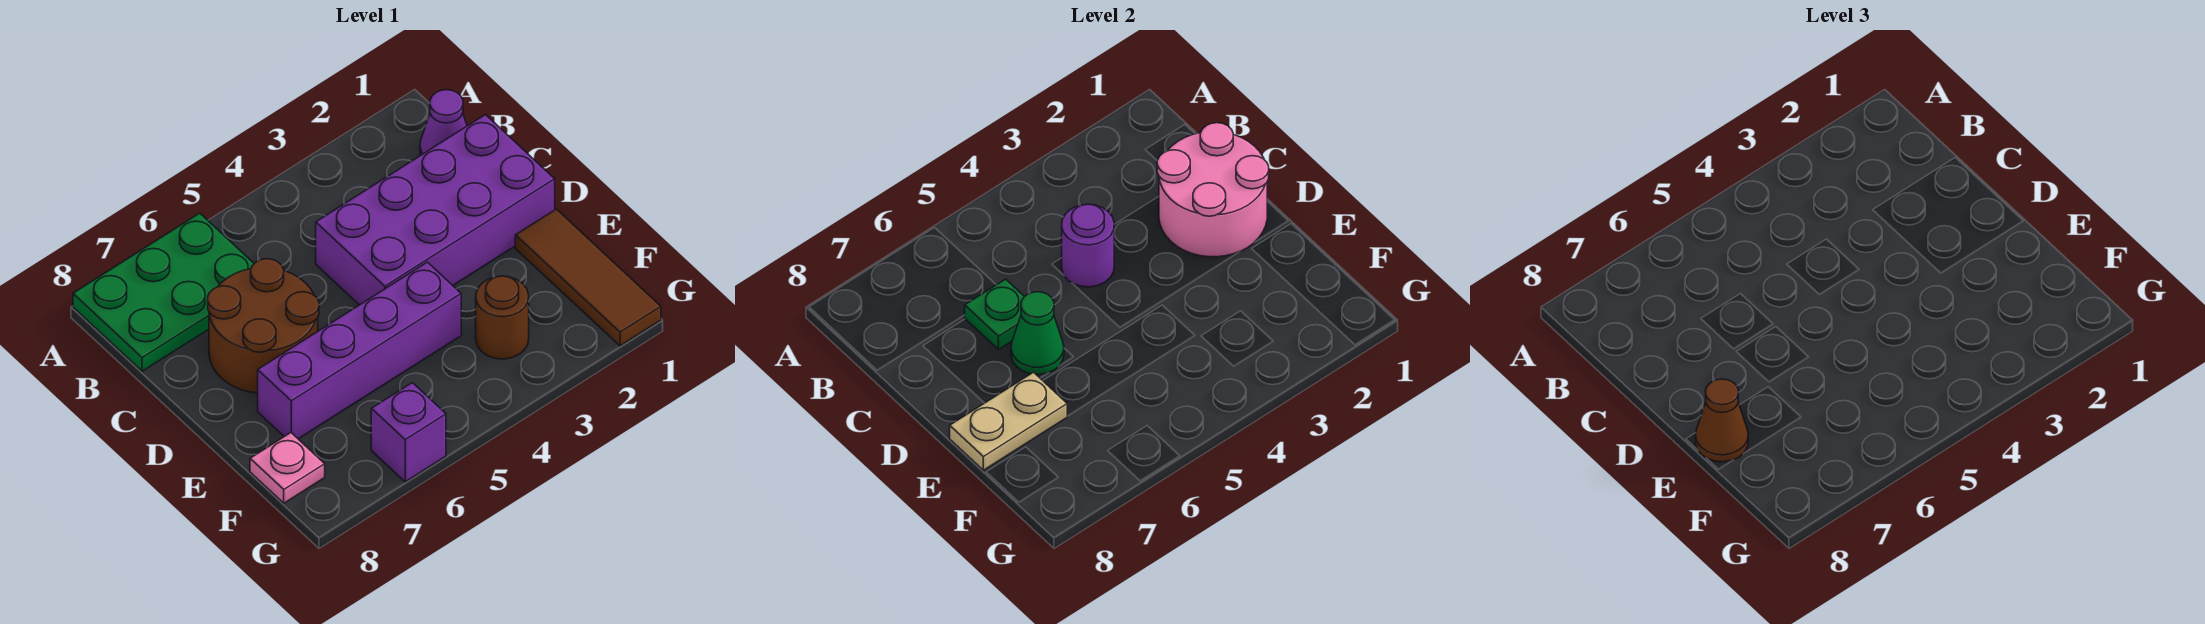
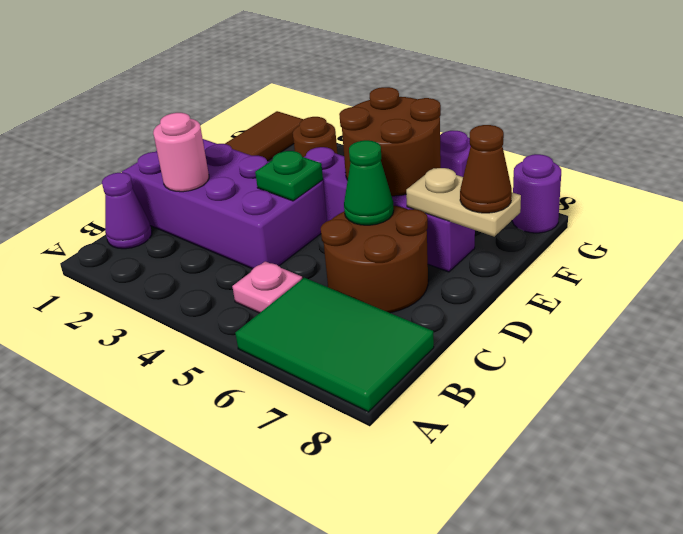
green plate A6:B8 level 1 -> green tile A6:B8 level 1
pink round brick C1:D2 level 2 -> pink round brick C2 level 2
purple round brick C4 level 2 -> purple round brick G8 level 1
green plate C6 level 2 -> green plate D4 level 2
none -> brown round brick E5:F6 level 2
pink plate F8 level 1 -> pink plate B5 level 1

